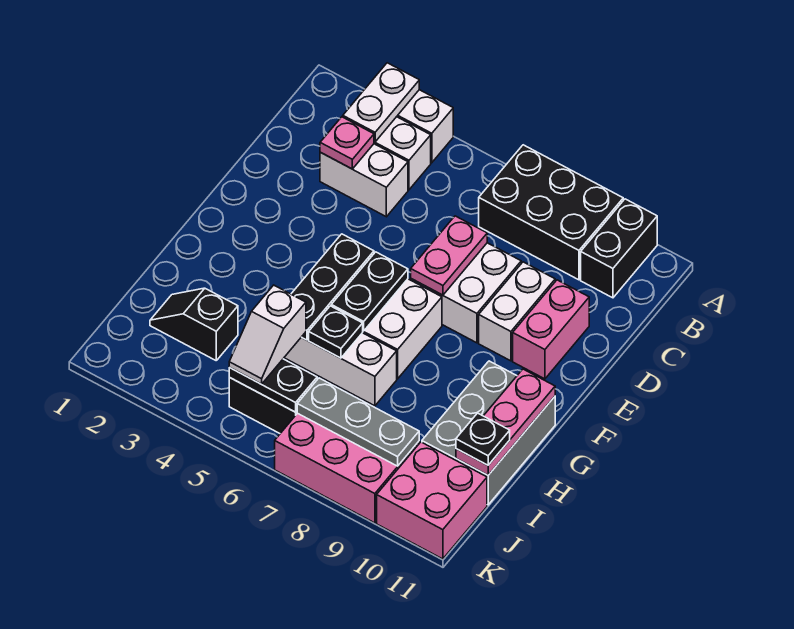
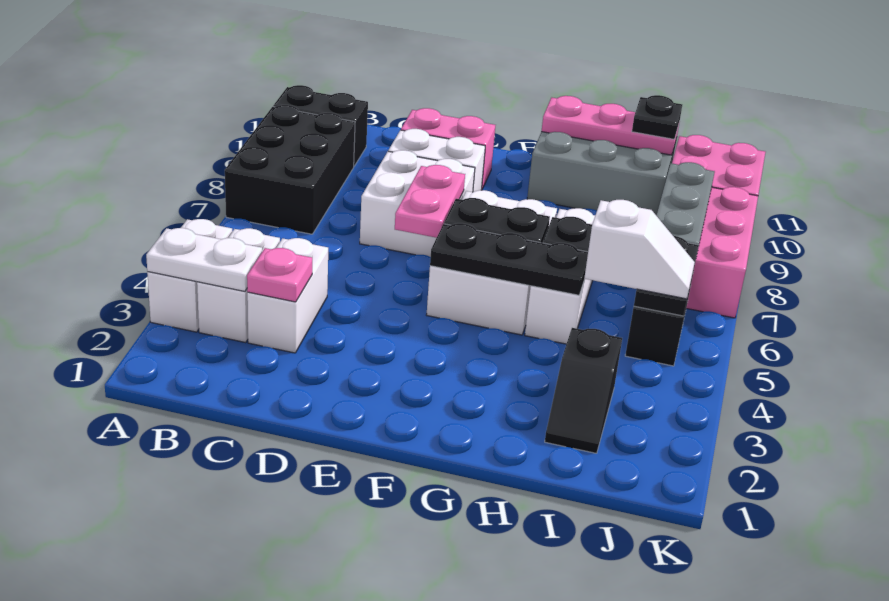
pink plate D7:E7 level 2 -> pink plate E6:E7 level 2

